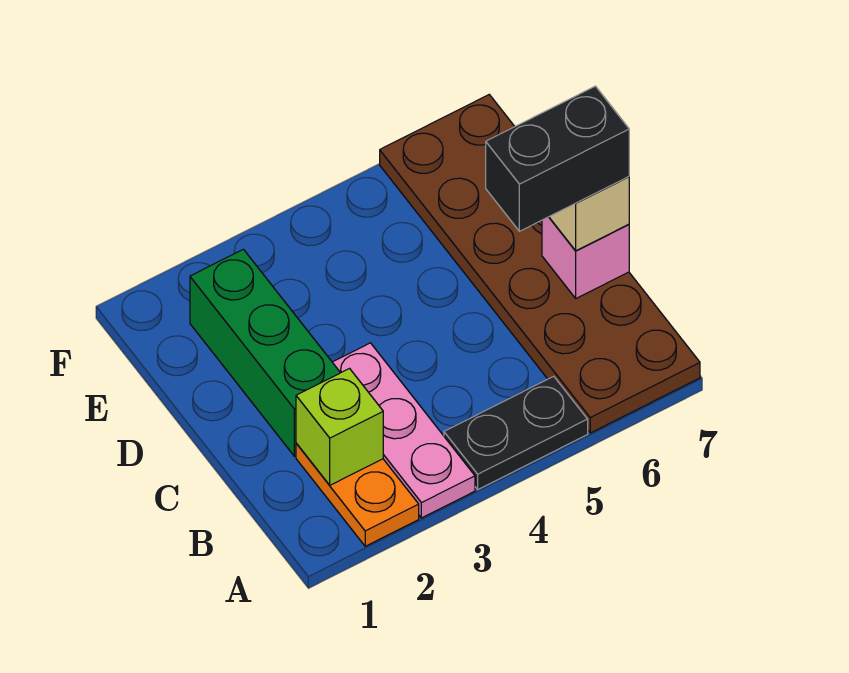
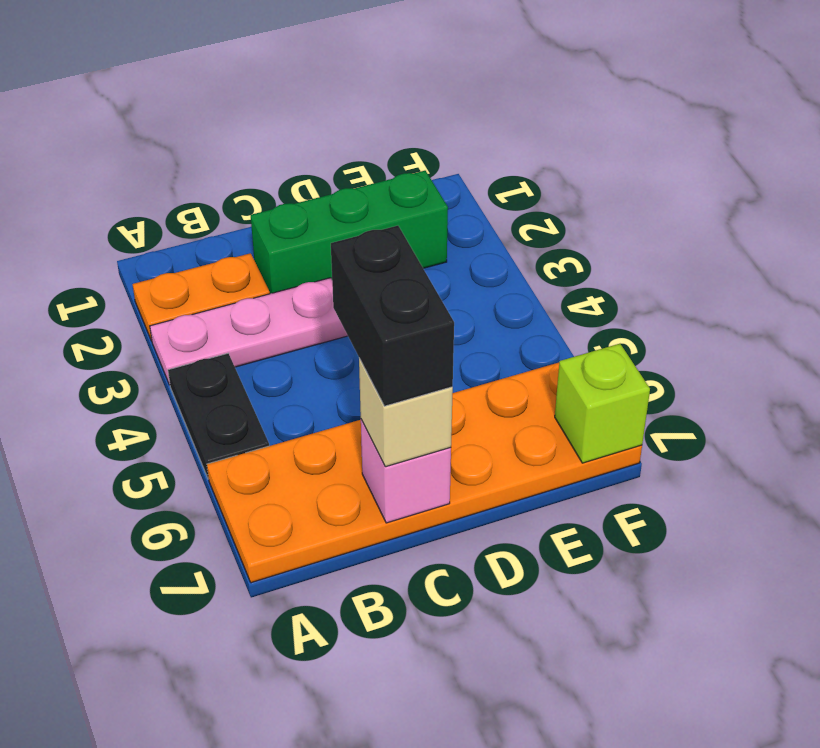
brown plate A6:F7 level 1 -> orange plate A6:F7 level 1
lime brick B2 level 2 -> lime brick F7 level 2

